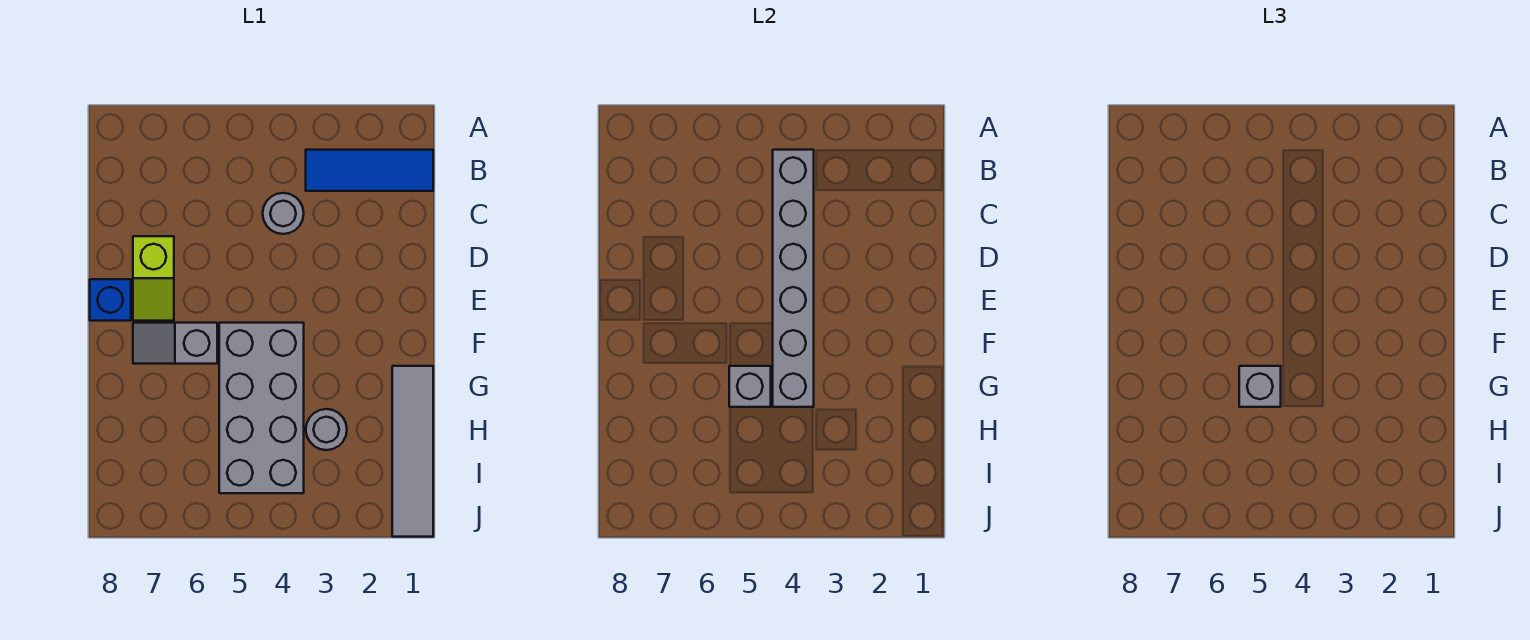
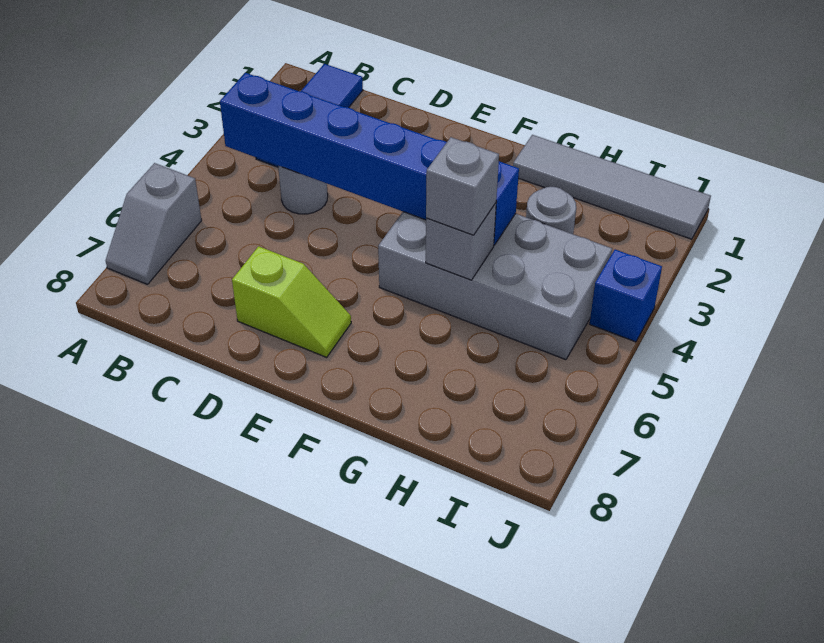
grey brick B4:G4 level 2 -> blue brick B4:G4 level 2
blue brick E8 level 1 -> blue brick J4 level 1
grey slope F6:F7 level 1 top 6 -> grey slope A6:A7 level 1 top 6

